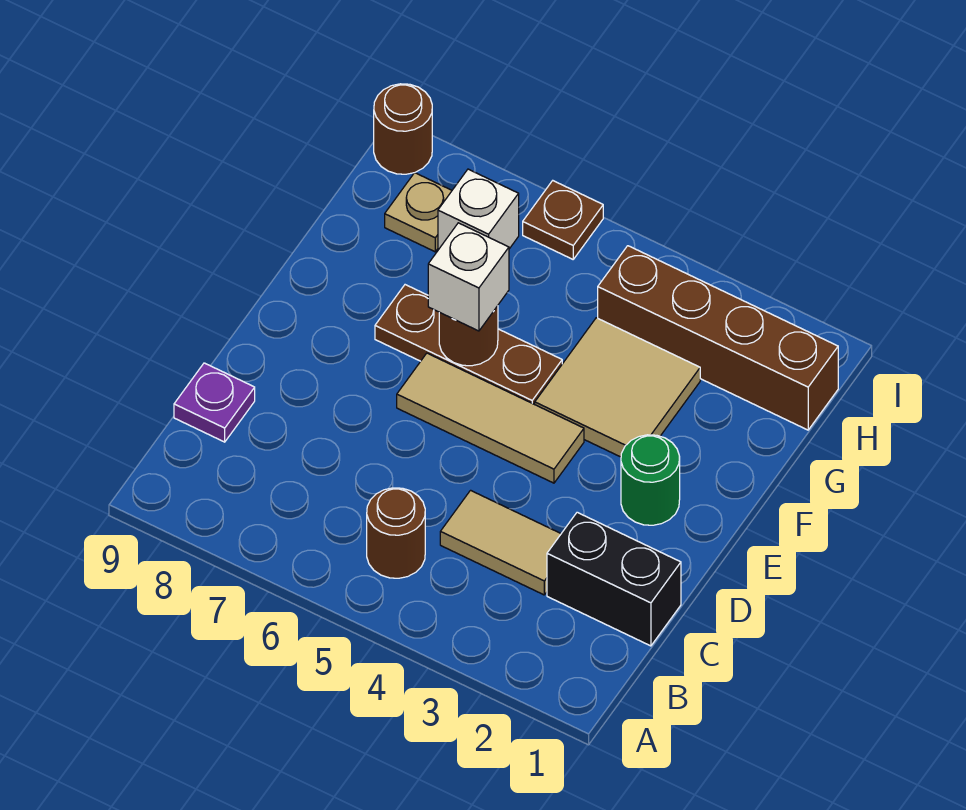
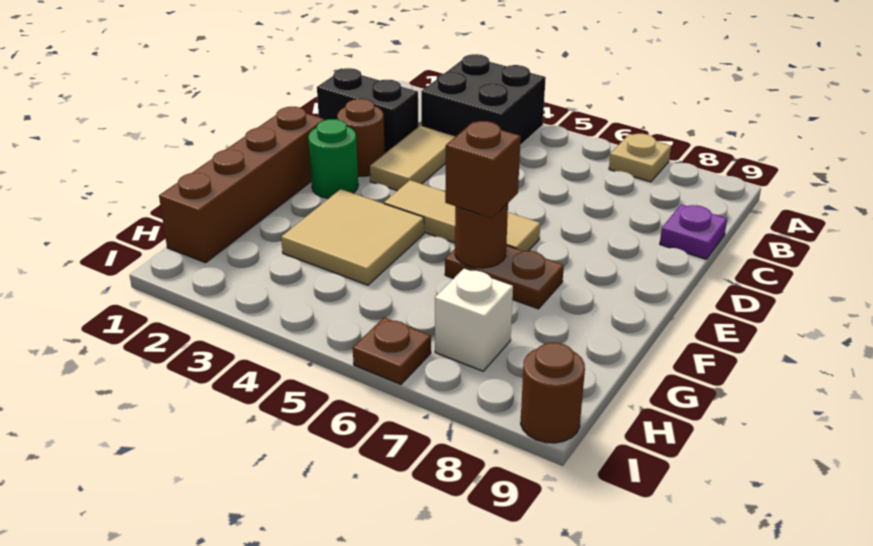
none -> black brick A3:B4 level 1
brown round brick B5 level 1 -> brown round brick D2 level 1
tan tile C3:C4 level 1 -> tan tile C3:D3 level 1
brown plate F5:F7 level 1 -> brown plate F6:F7 level 1
white brick F6 level 3 -> brown brick F6 level 3
brown brick H1:H4 level 1 -> brown brick E1:H1 level 1
tan plate H8 level 1 -> tan plate A7 level 1

